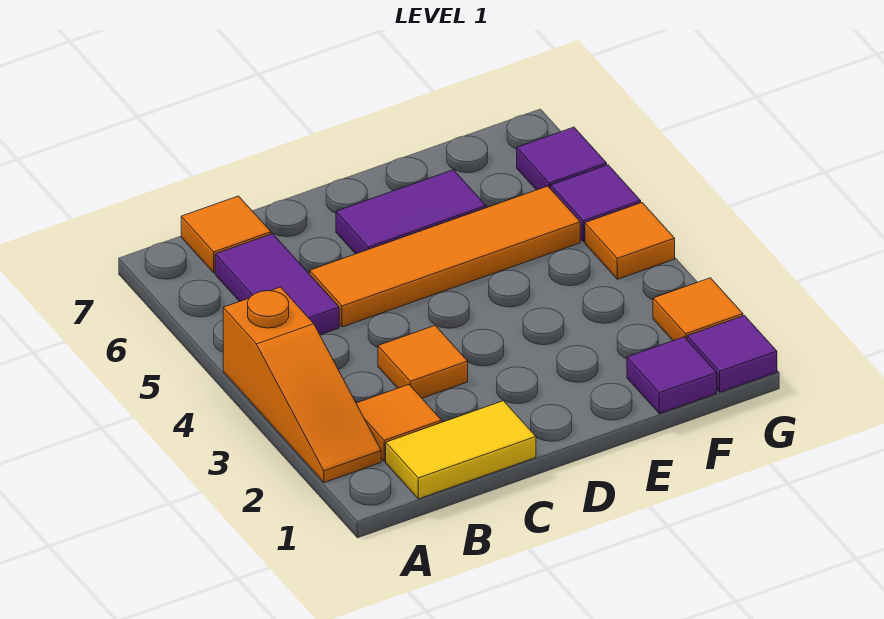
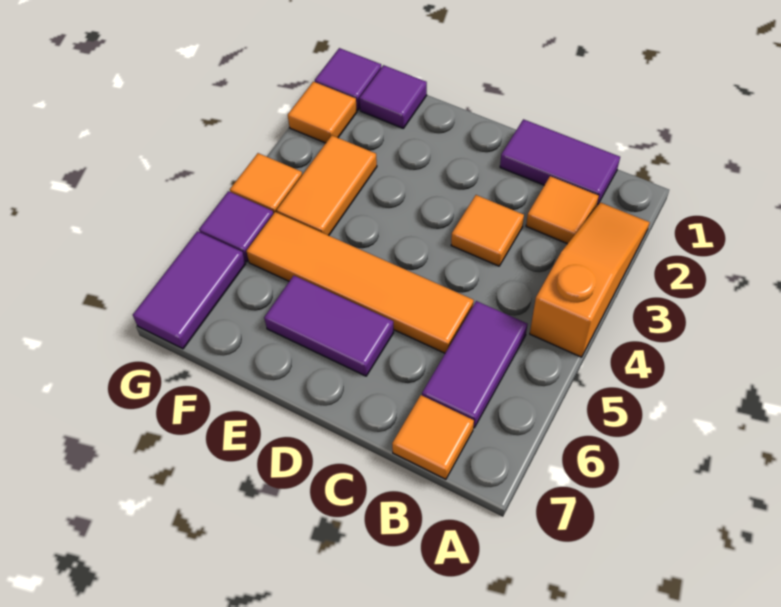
yellow tile B1:C1 level 1 -> purple tile B1:C1 level 1
none -> orange tile F3:F4 level 1
purple tile G6 level 1 -> purple tile G6:G7 level 1

